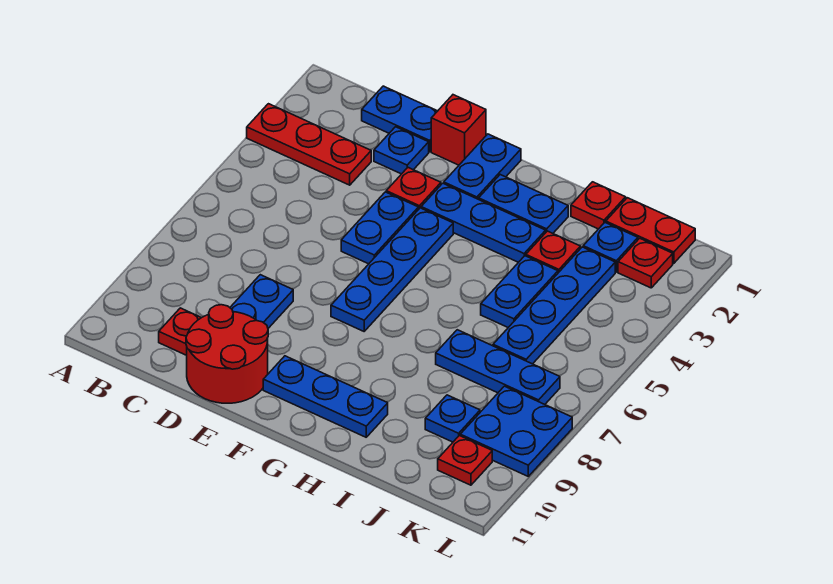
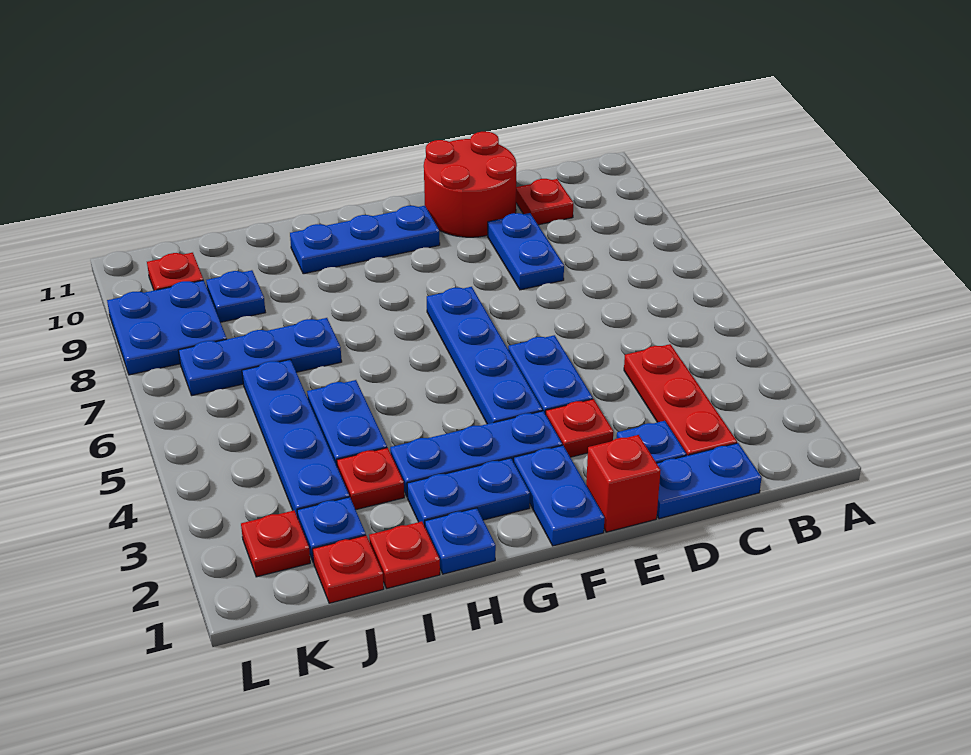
red plate A3:C3 level 1 -> red plate C2:C4 level 1
none -> blue plate H1 level 1
red plate J1:K1 level 1 -> red plate J1 level 1

